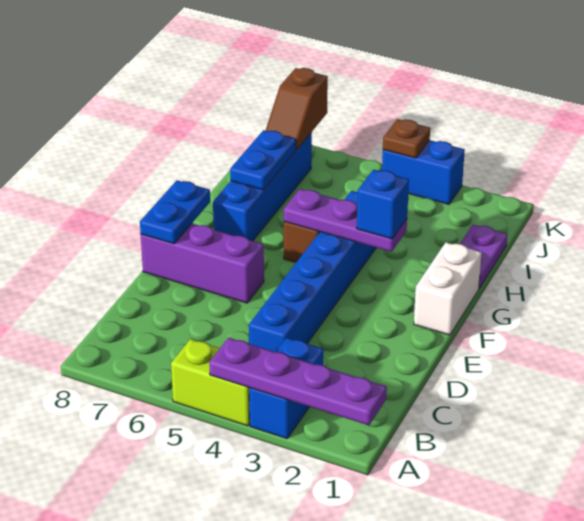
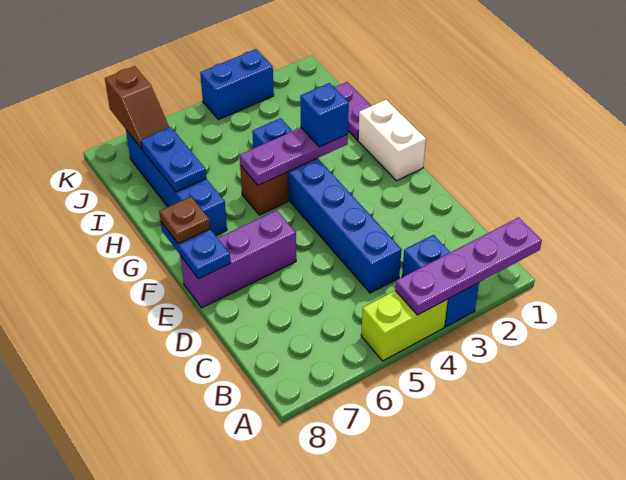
brown plate K4 level 2 -> brown plate F8 level 3

